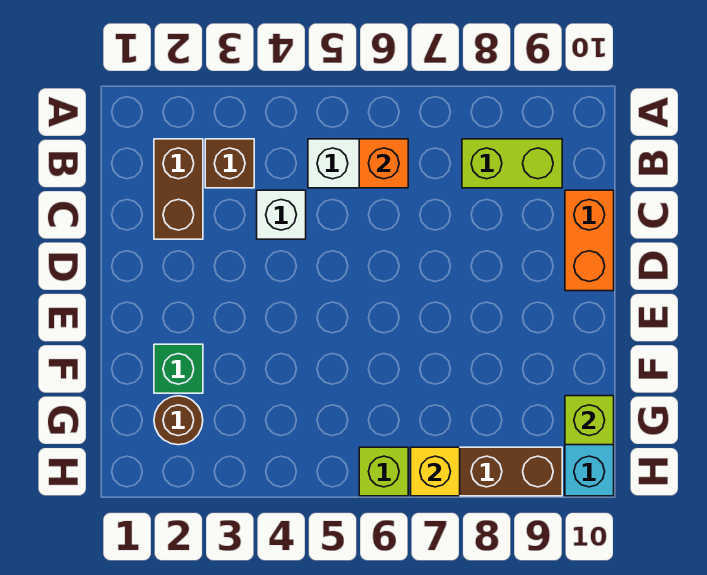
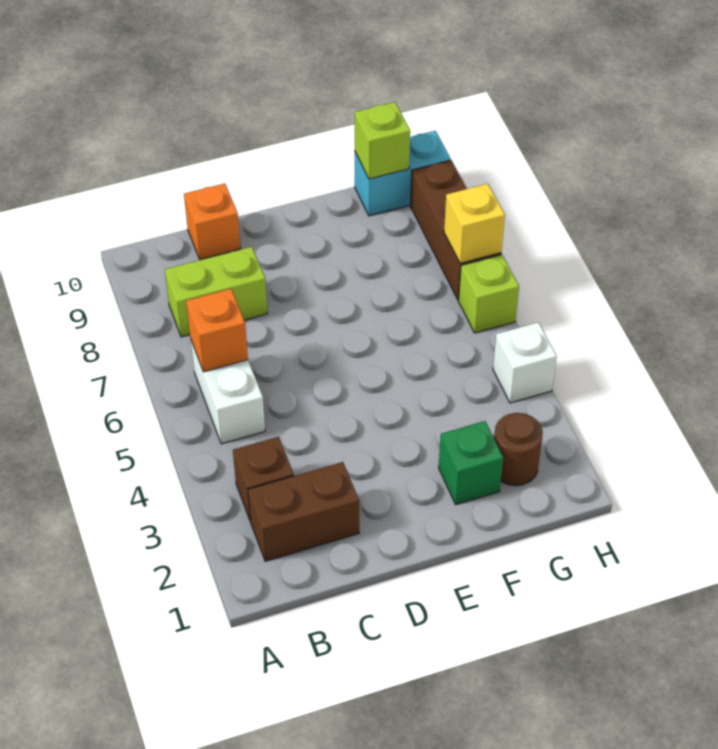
lime brick B8:B9 level 1 -> lime brick B8:C8 level 1
white brick C4 level 1 -> white brick H4 level 1
orange brick C10:D10 level 1 -> orange brick C10 level 1

